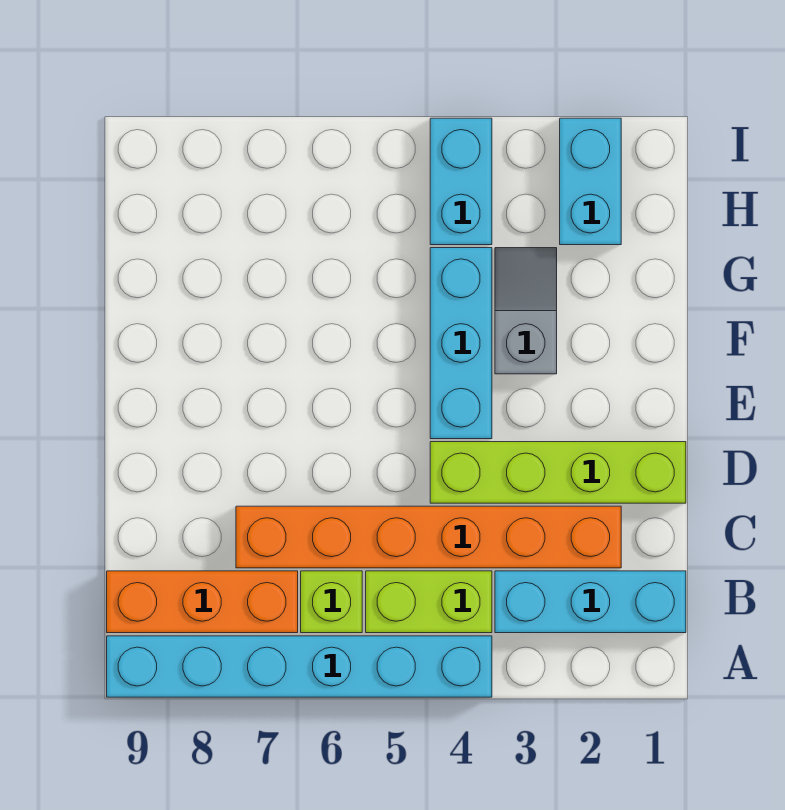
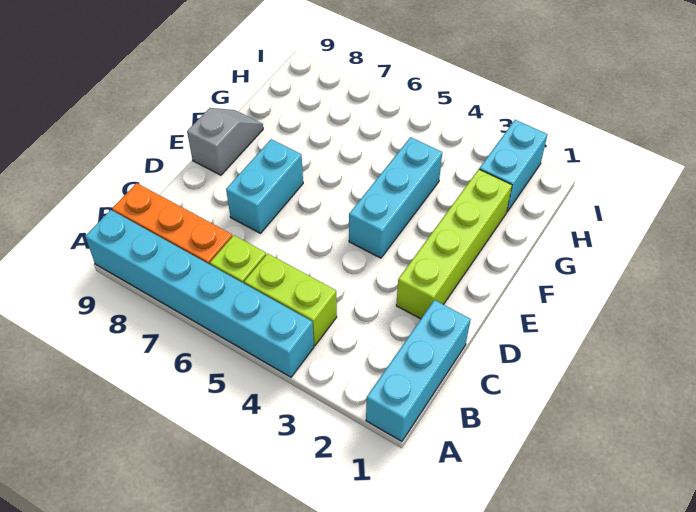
cyan brick B1:B3 level 1 -> cyan brick A1:C1 level 1
orange brick C2:C7 level 1 -> none
lime brick D1:D4 level 1 -> lime brick D2:G2 level 1
grey slope F3:G3 level 1 top F -> grey slope E9:F9 level 1 top E
cyan brick H4:I4 level 1 -> cyan brick D7:E7 level 1

